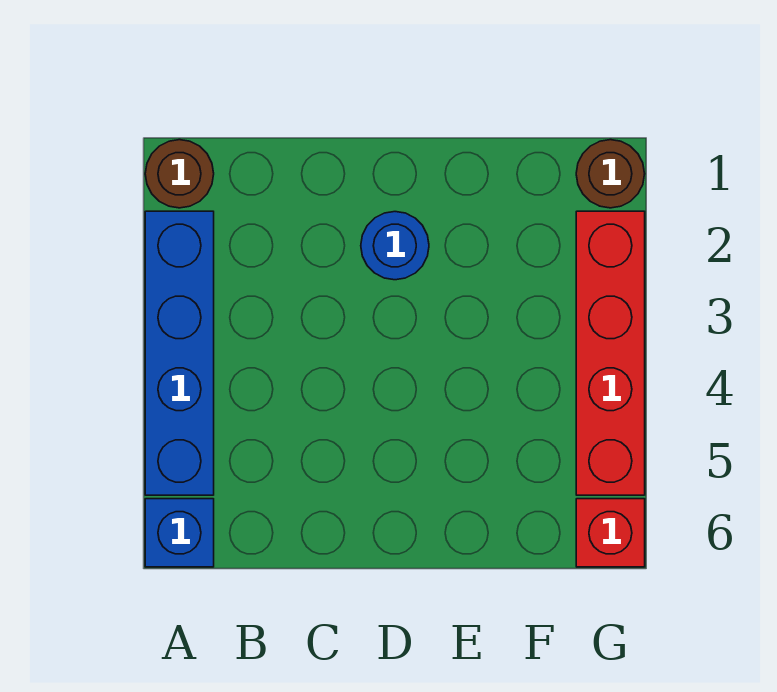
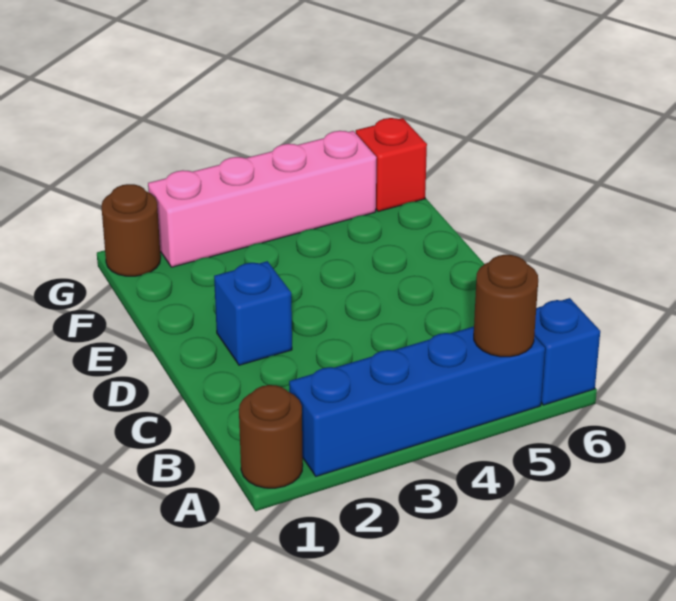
none -> brown round brick A5 level 2
blue round brick D2 level 1 -> blue brick D2 level 1
red brick G2:G5 level 1 -> pink brick G2:G5 level 1

